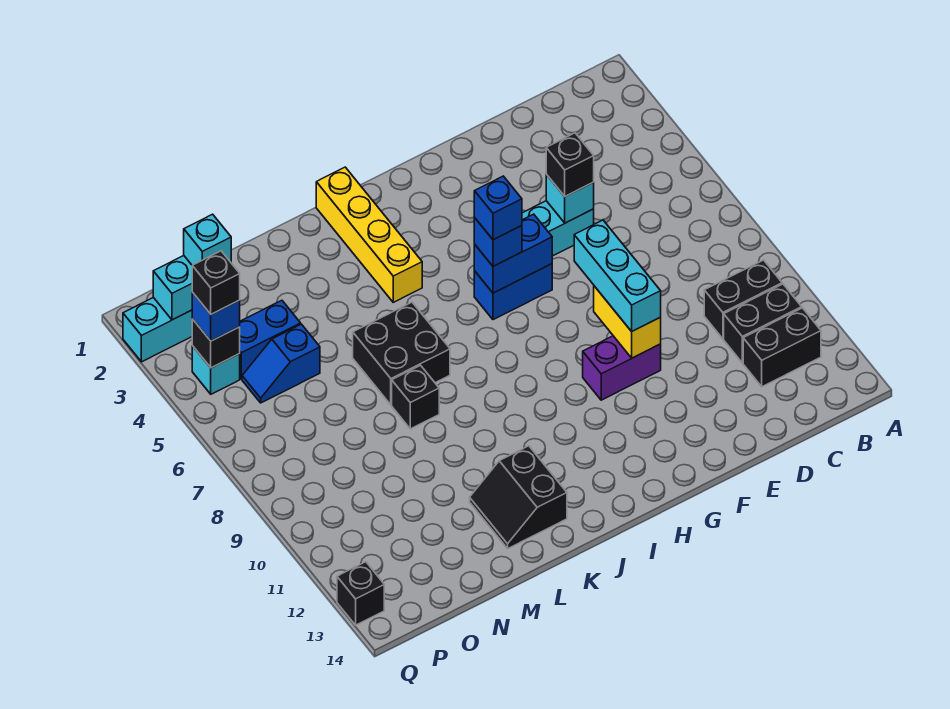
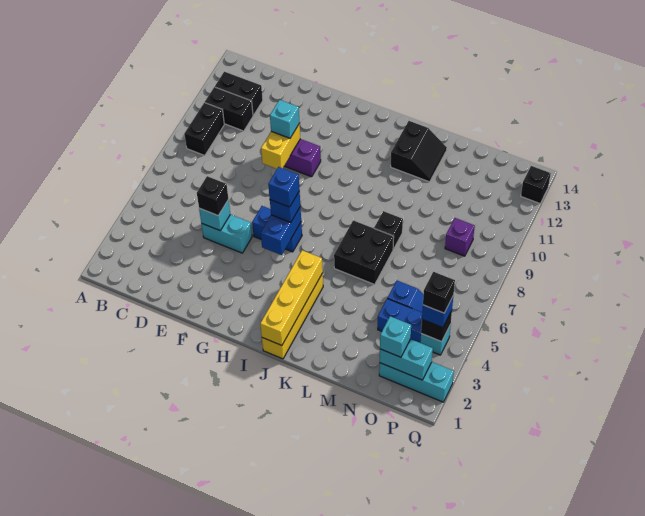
black brick B10:C10 level 1 -> black brick B9:B10 level 1
cyan brick F8:F10 level 3 -> cyan brick F10 level 3
blue brick G6:H6 level 2 -> blue brick H5:H6 level 2
none -> yellow brick J1:J4 level 2
none -> purple brick O9 level 1

